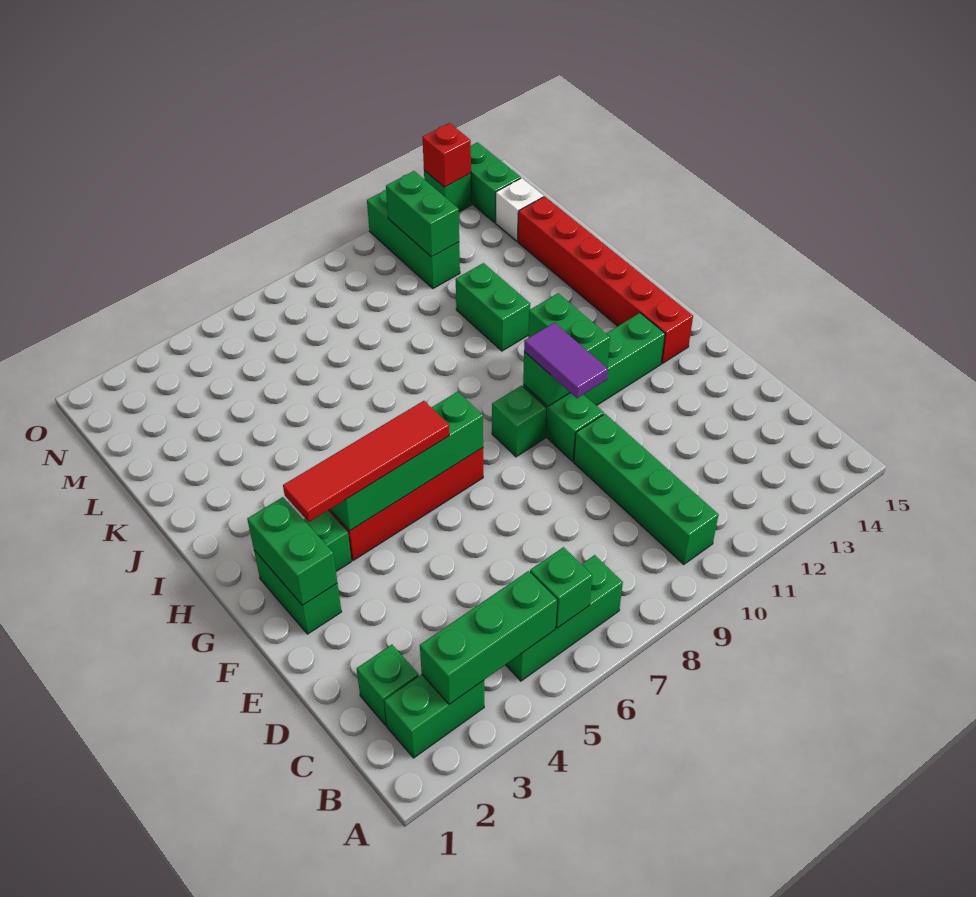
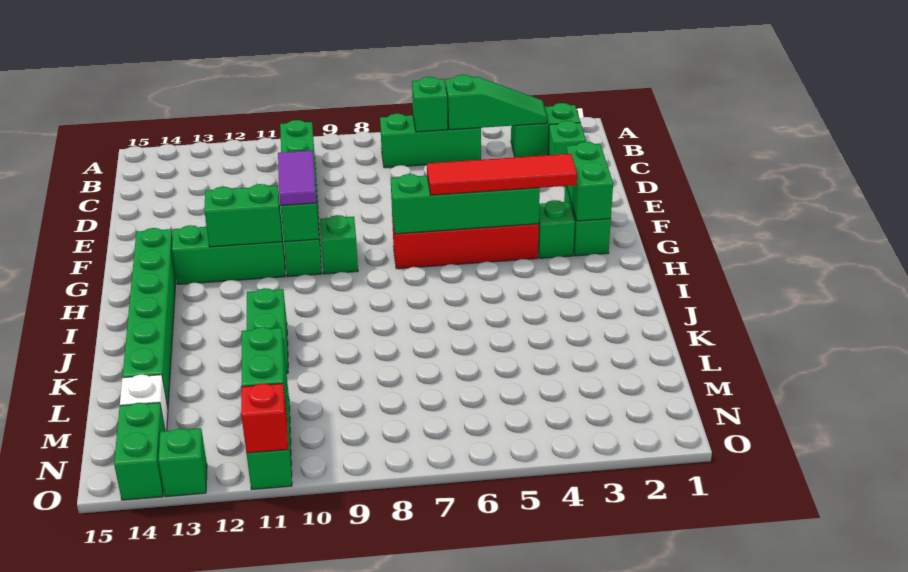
green brick B3:B5 level 2 -> green slope B3:B5 level 2 top 5
green brick G11:H11 level 2 -> green brick G11:G12 level 2
red brick G14:L14 level 1 -> green brick G14:L14 level 1
red brick O13 level 2 -> red brick O11 level 2

